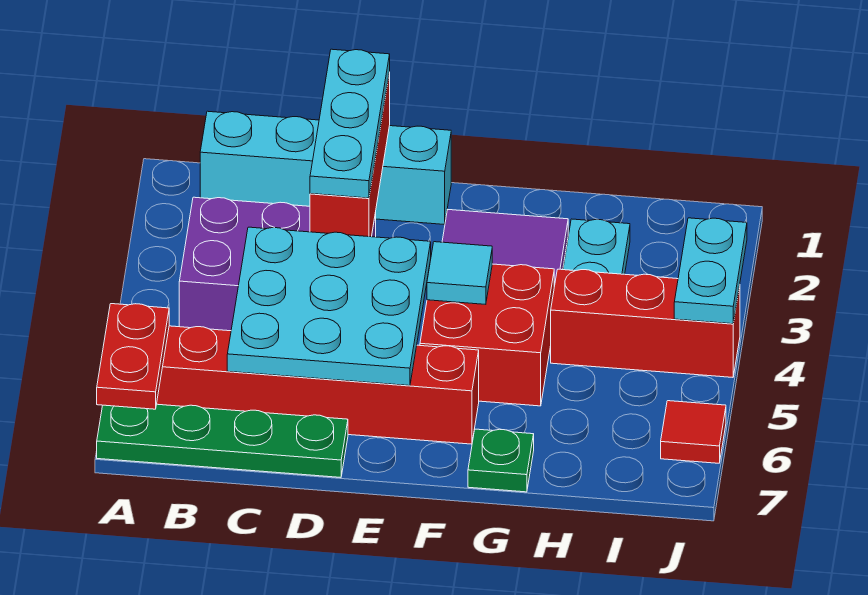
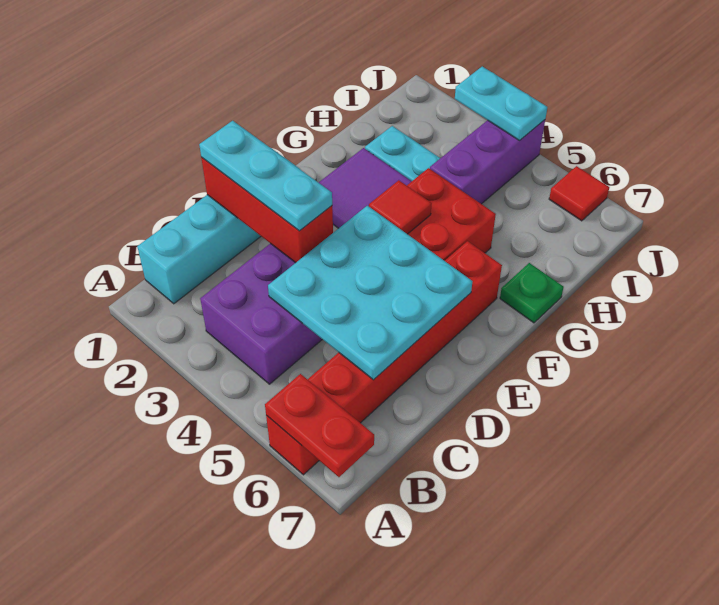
green plate A7:D7 level 1 -> none
cyan tile F4 level 2 -> red tile F4 level 2
red brick H4:J4 level 1 -> purple brick H4:J4 level 1

